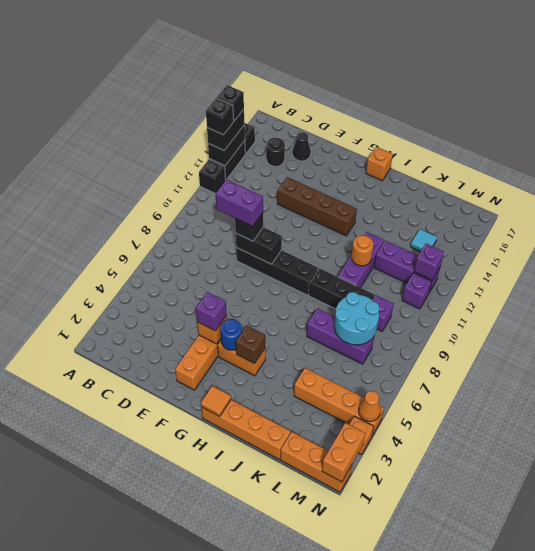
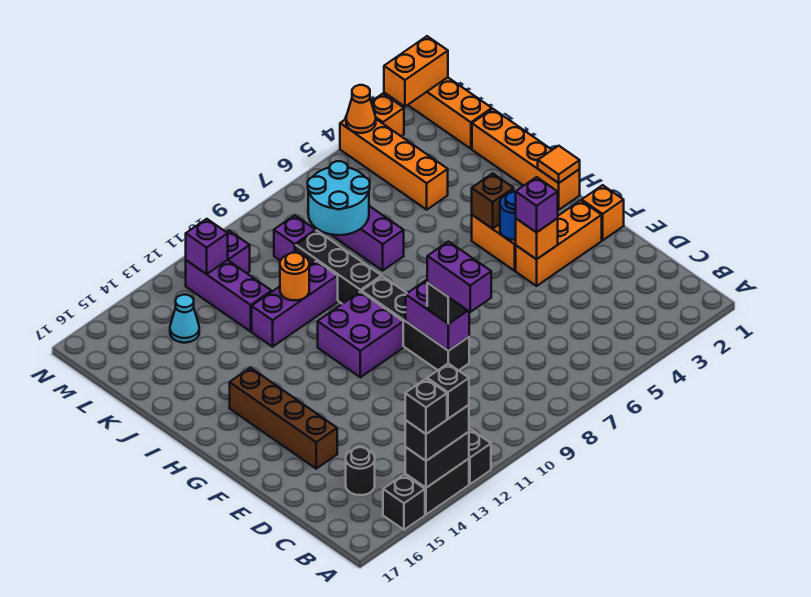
black cone D16 level 1 -> none
black brick E9:F9 level 2 -> purple brick E9:F9 level 2
brown brick E13:H13 level 1 -> brown brick E15:H15 level 1
none -> purple brick G10:H11 level 1
orange brick H17 level 1 -> orange brick F1 level 1
cyan tile L14 level 1 -> cyan cone L14 level 1

